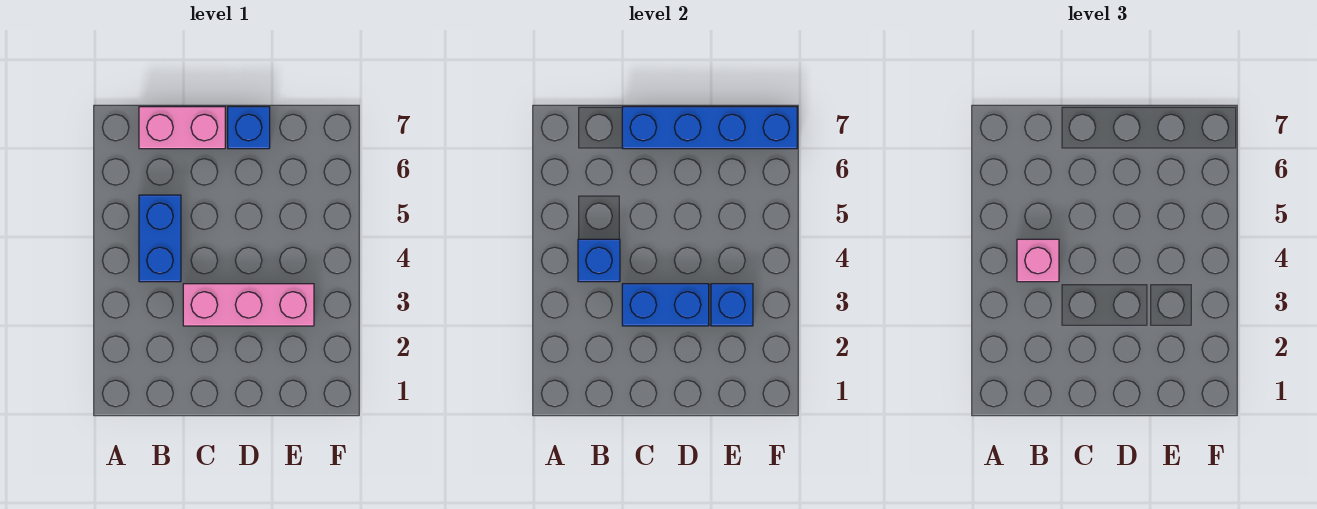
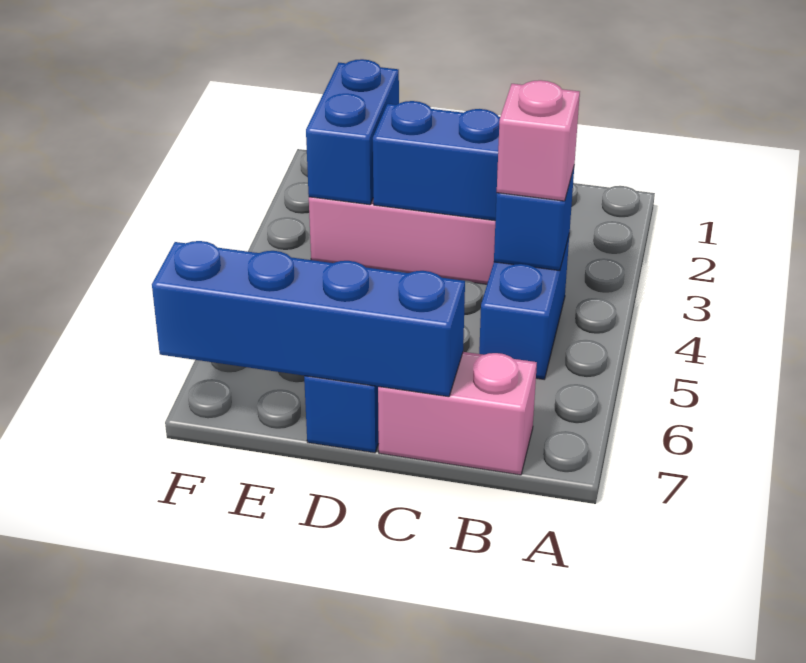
blue brick E3 level 2 -> blue brick E2:E3 level 2

